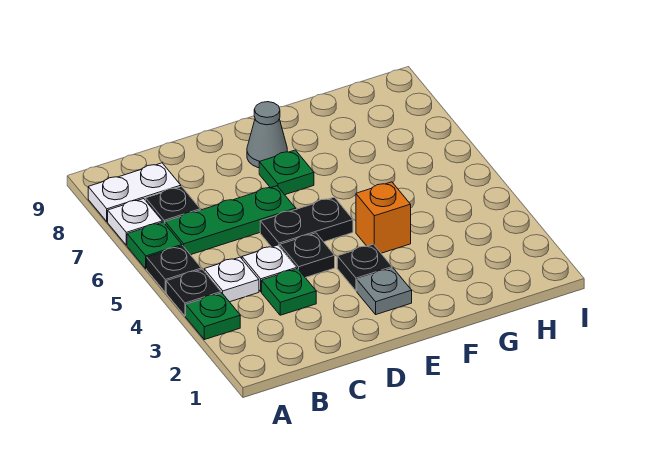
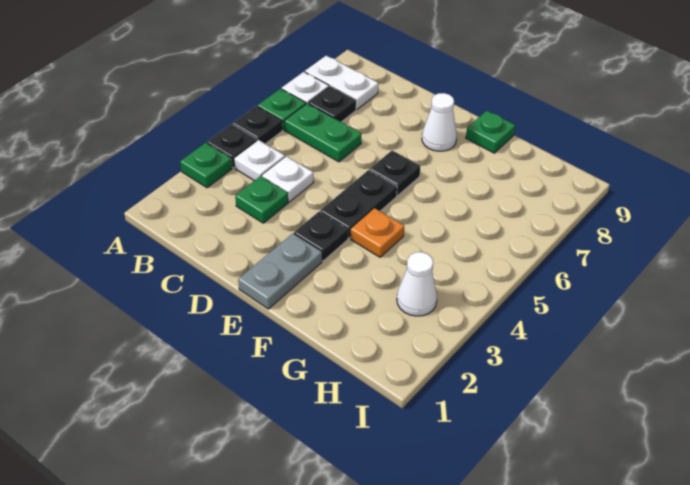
green plate B6:D6 level 1 -> green plate B6:C6 level 1
black plate D4 level 1 -> black plate E6 level 1
black plate D5:E5 level 1 -> black plate E4:E5 level 1
grey plate E2 level 1 -> grey plate E1:E2 level 1
green plate E7 level 1 -> green plate F9 level 1
grey cone E8 level 1 -> white cone E8 level 1
orange brick F4 level 1 -> orange plate F4 level 1
none -> white cone H3 level 1

